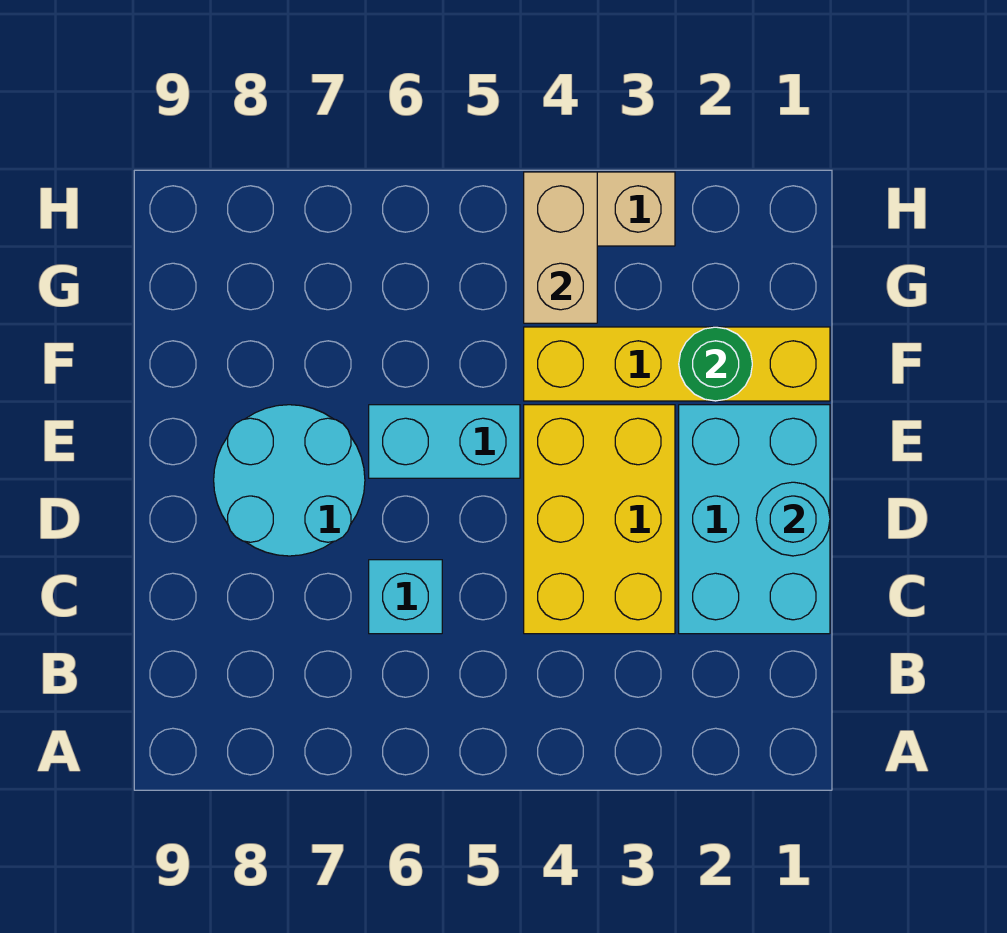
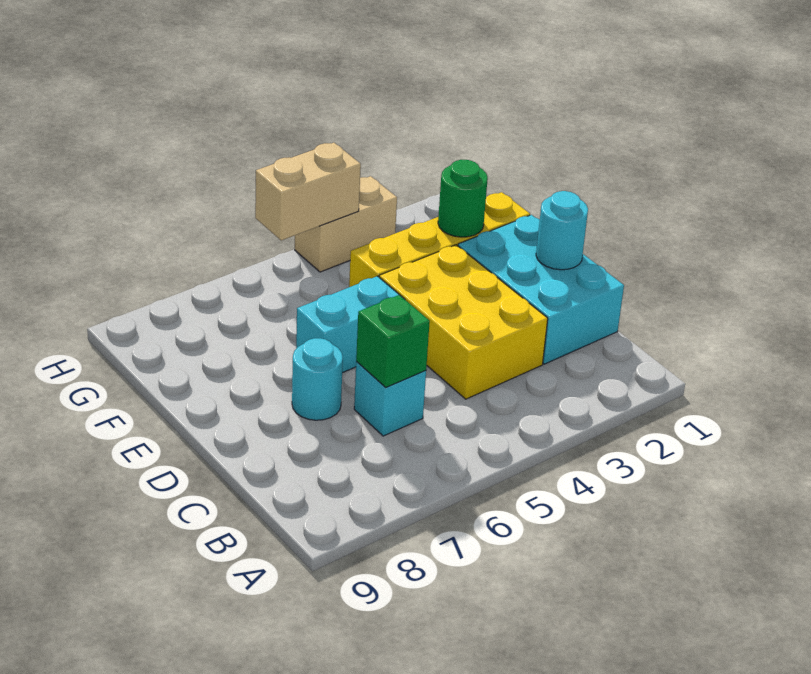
none -> green brick C6 level 2
cyan round brick D7:E8 level 1 -> cyan round brick D7 level 1
tan brick G4:H4 level 2 -> tan brick H4:H5 level 2

